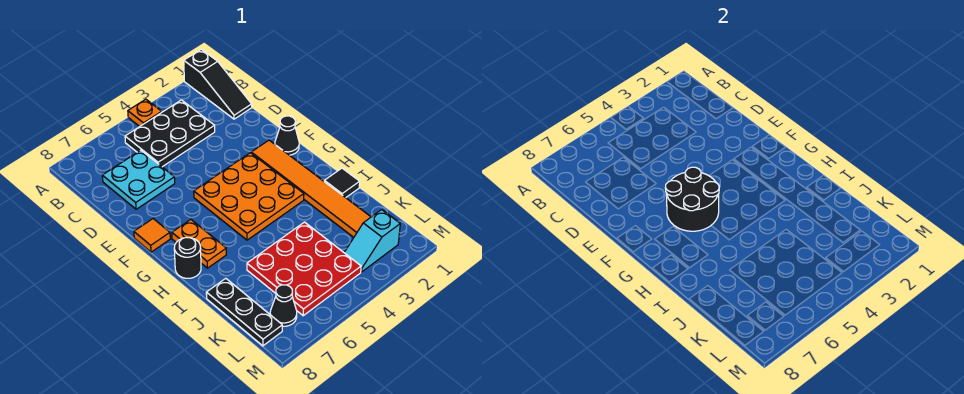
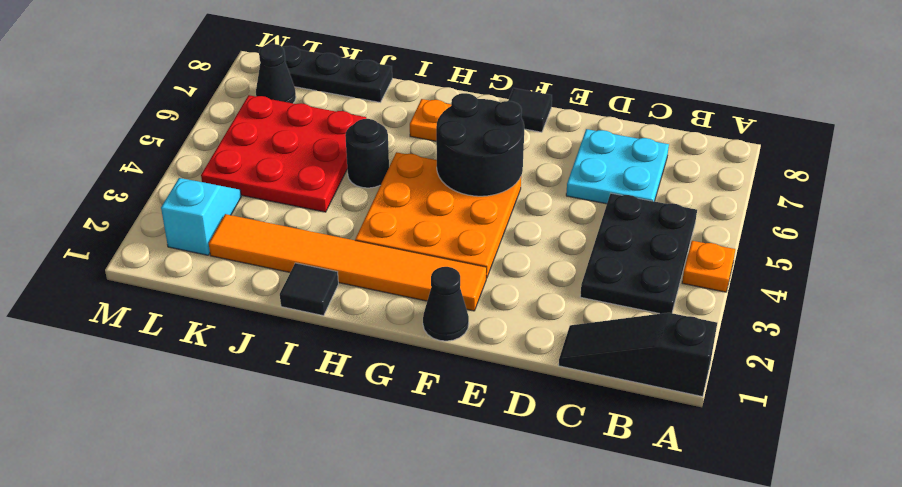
orange tile F8 level 1 -> black tile F8 level 1
black round brick H8 level 1 -> black round brick I5 level 1

